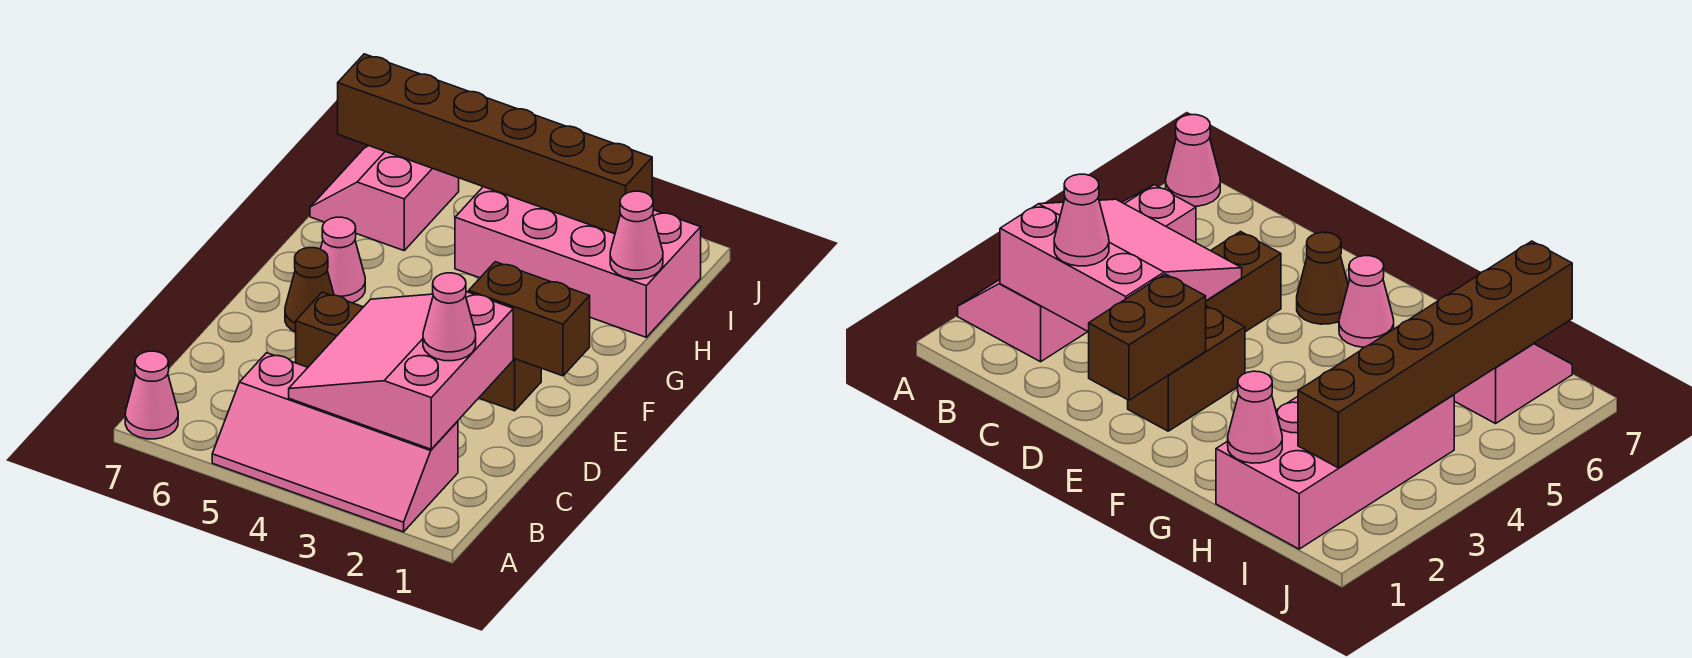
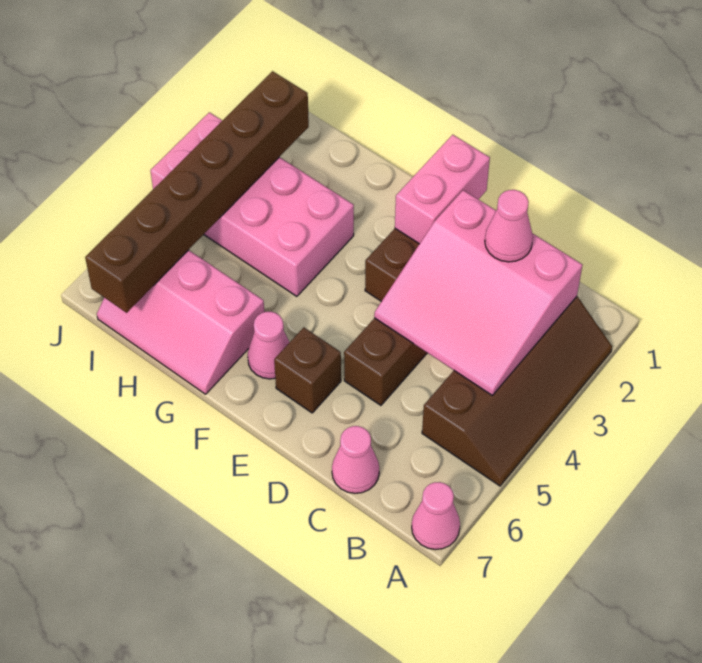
pink slope A2:B5 level 1 top B -> brown slope A2:B5 level 1 top B
brown brick E1:E2 level 2 -> pink brick E1:E2 level 2
brown cone E6 level 1 -> brown brick E6 level 1
pink brick H1:I4 level 1 -> pink brick G3:J4 level 1
pink cone H1 level 2 -> pink cone C7 level 1
pink slope H6:I7 level 1 top 6 -> pink slope G6:I7 level 1 top 6

